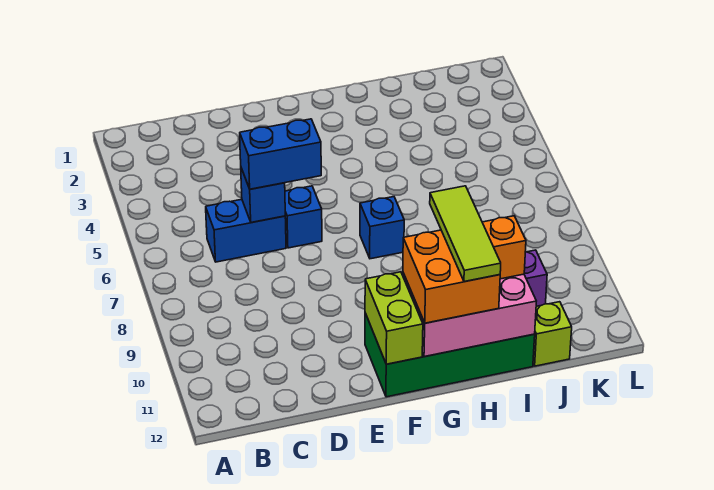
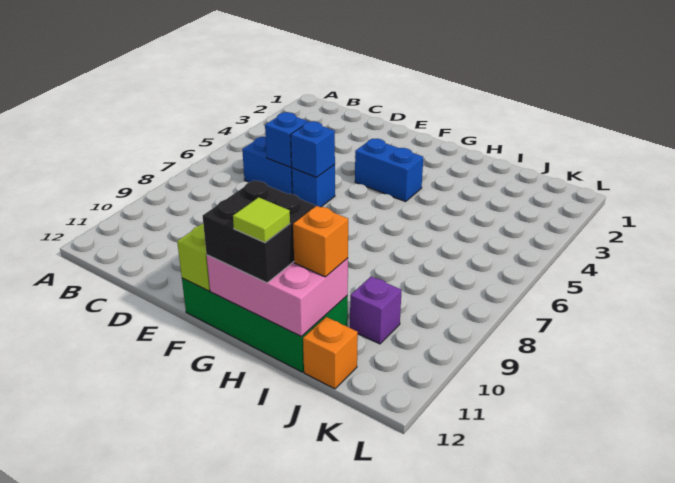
blue brick D6:E6 level 3 -> blue brick F4:G4 level 1
blue brick G7 level 1 -> blue brick E6 level 2
orange brick G11:H12 level 3 -> black brick G11:H12 level 3
lime tile H10:H12 level 4 -> lime tile H12 level 4
lime brick J12 level 1 -> orange brick J12 level 1

